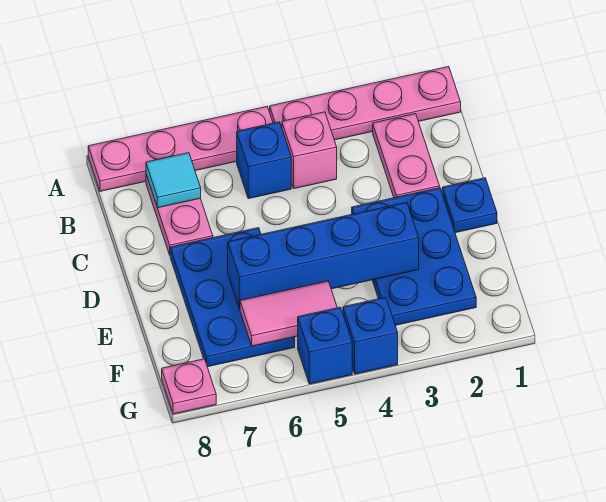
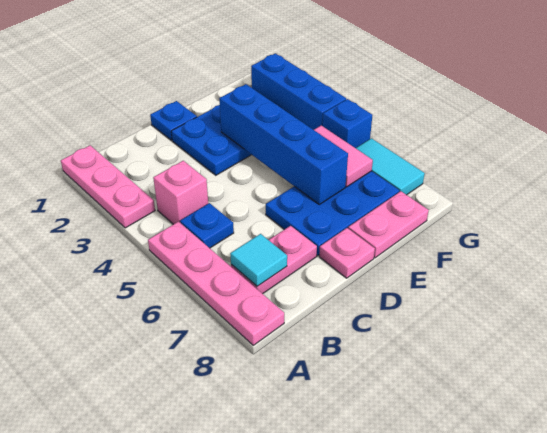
pink plate A1:A4 level 1 -> pink plate A1:A3 level 1
pink plate B2:C2 level 1 -> pink plate E8:F8 level 1
blue brick B5 level 1 -> blue plate B5 level 1
blue brick G4 level 1 -> blue brick G2:G4 level 1
none -> cyan tile G6:G7 level 1
pink plate G8 level 1 -> pink plate D8 level 1

